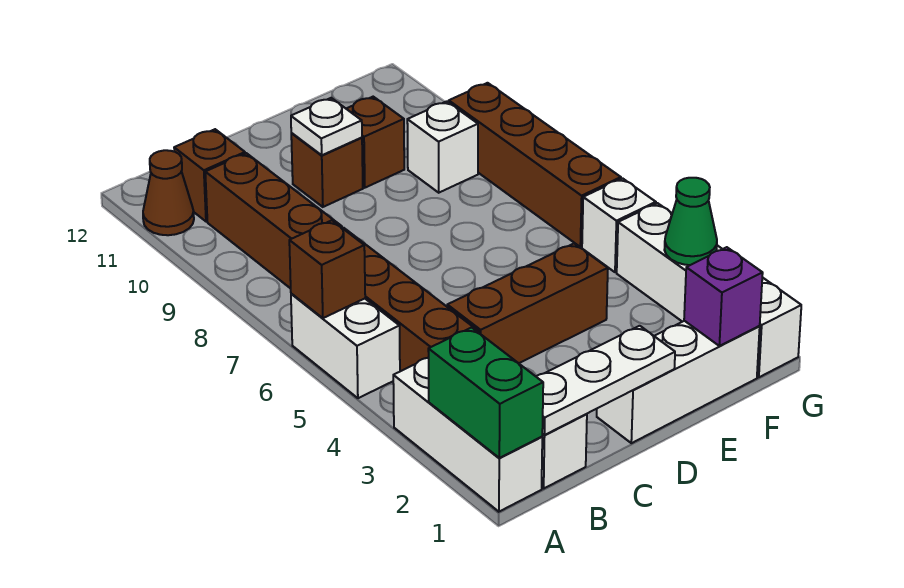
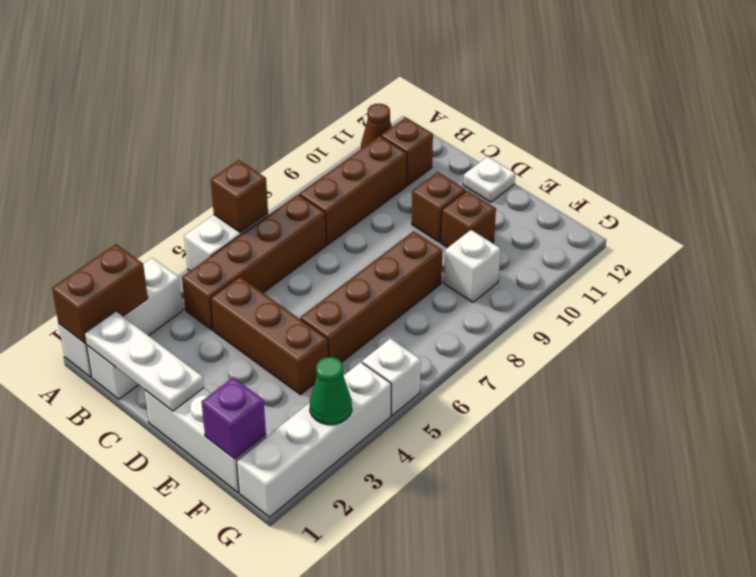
green brick A1:A2 level 2 -> brown brick A1:A2 level 2
white plate D10 level 2 -> white plate D12 level 1
brown brick G6:G9 level 1 -> brown brick E5:E8 level 1

